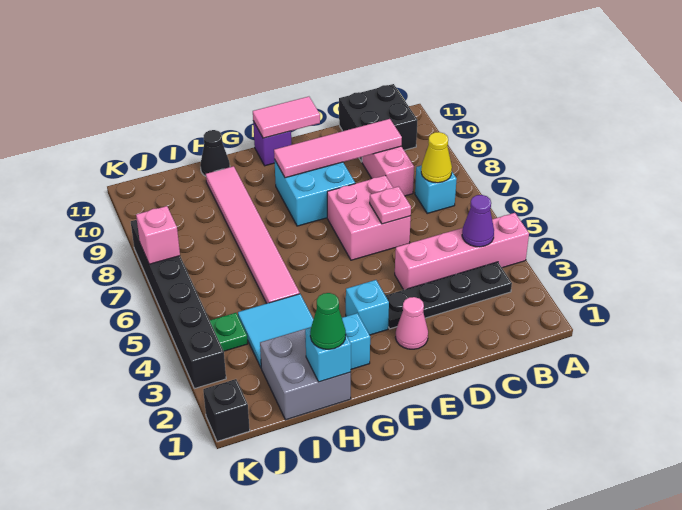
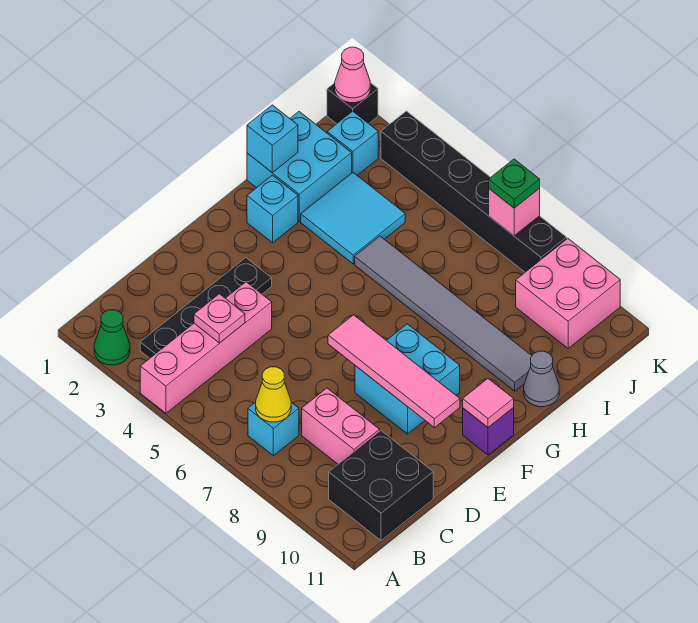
purple cone B4 level 2 -> none
pink tile C9:F9 level 2 -> pink tile E7:E10 level 2
pink brick D6:E7 level 1 -> pink brick J9:K10 level 1
pink plate D6 level 2 -> pink plate C4 level 2
pink cone E2 level 1 -> pink cone K1 level 2
pink tile E11:F11 level 2 -> pink tile F11 level 2
cyan brick F3 level 1 -> cyan brick J2 level 1
grey brick H1:I2 level 1 -> cyan brick H1:I2 level 1
green cone H1 level 3 -> green cone A2 level 1
pink tile H5:H10 level 1 -> grey tile H5:H10 level 1
black cone H11 level 1 -> grey cone H11 level 1
green plate J4 level 1 -> green plate K7 level 3

